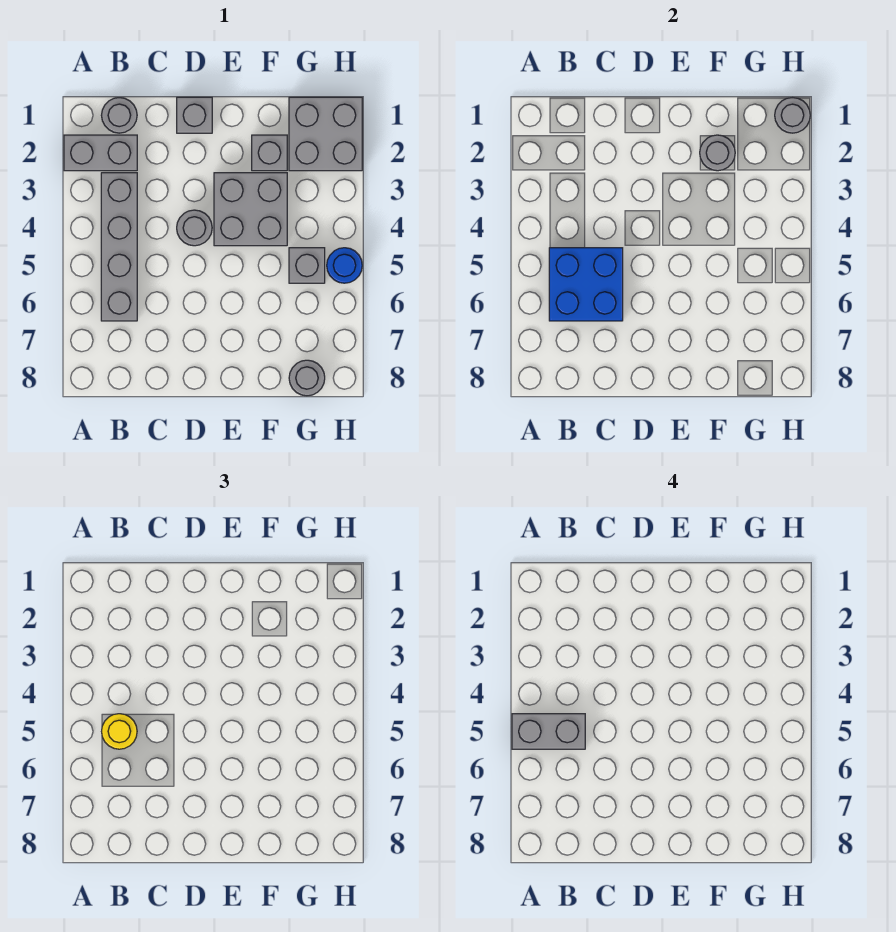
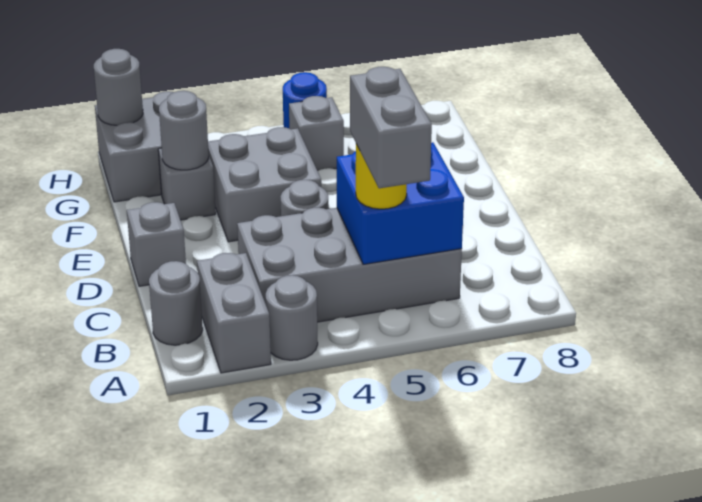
grey brick B3:B6 level 1 -> grey brick B3:C6 level 1
grey round brick G8 level 1 -> grey round brick A3 level 1

